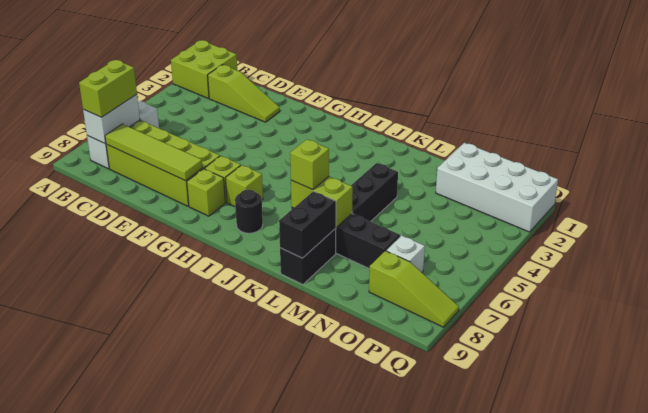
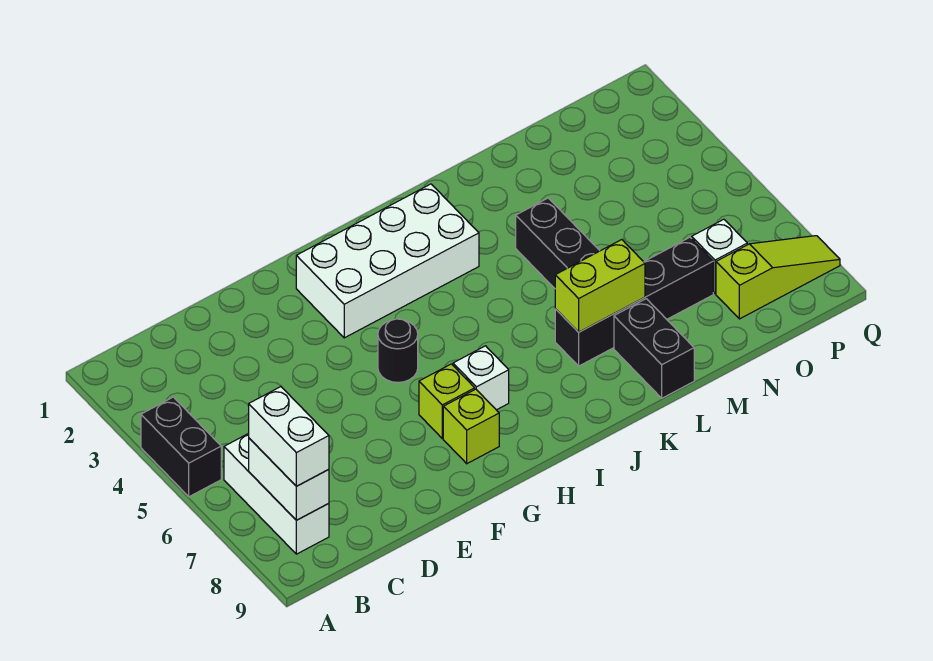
lime brick A1:B2 level 1 -> none
lime brick B7:B8 level 3 -> white brick B7:B8 level 3
lime slope C2:E2 level 1 top C -> none
lime brick C7:F8 level 1 -> none
lime tile C8:F8 level 2 -> none
lime brick H7 level 1 -> white brick H7 level 1
black round brick I8 level 1 -> black round brick G5 level 1
lime brick K7 level 3 -> none
black brick L8:L9 level 2 -> black brick A4:A5 level 1
white brick N1:Q2 level 1 -> white brick G2:J3 level 1

